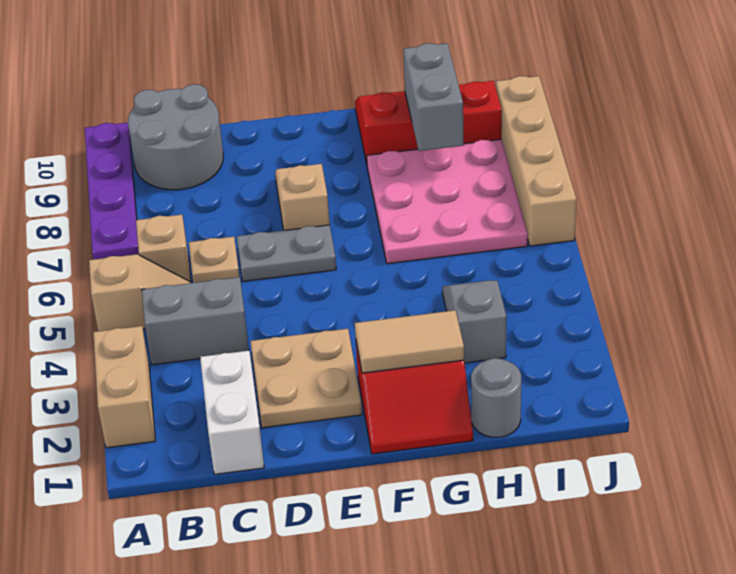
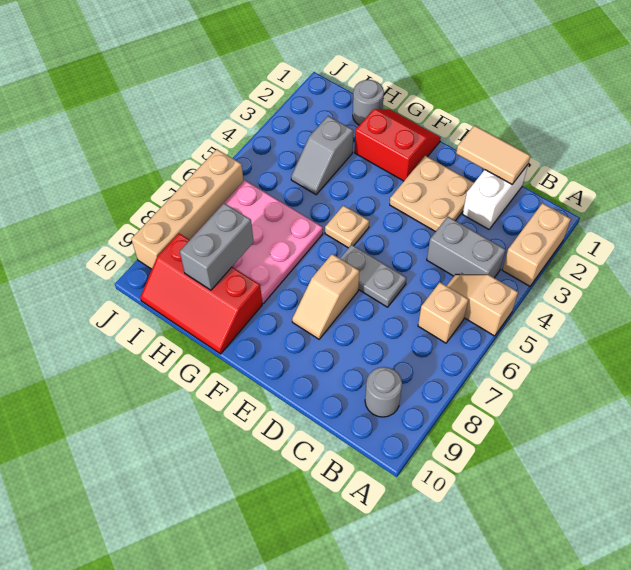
purple plate A7:A10 level 1 -> none
grey round brick B9:C10 level 1 -> grey round brick B9 level 1
tan plate C6 level 1 -> tan plate F5 level 1
tan tile F2:G2 level 2 -> tan tile C1:D1 level 2

